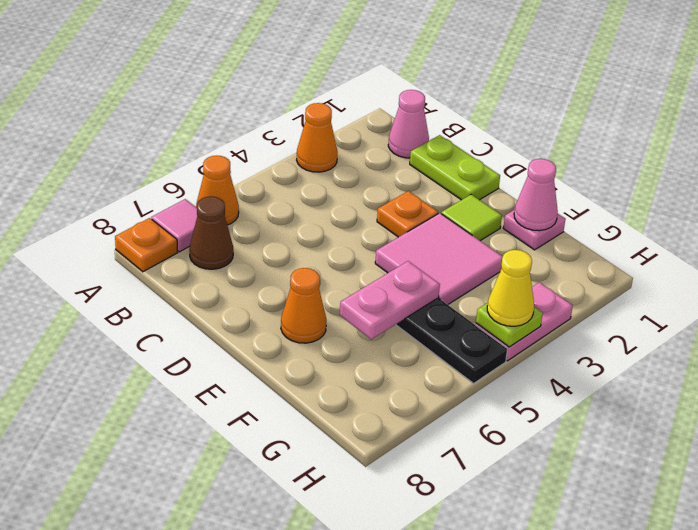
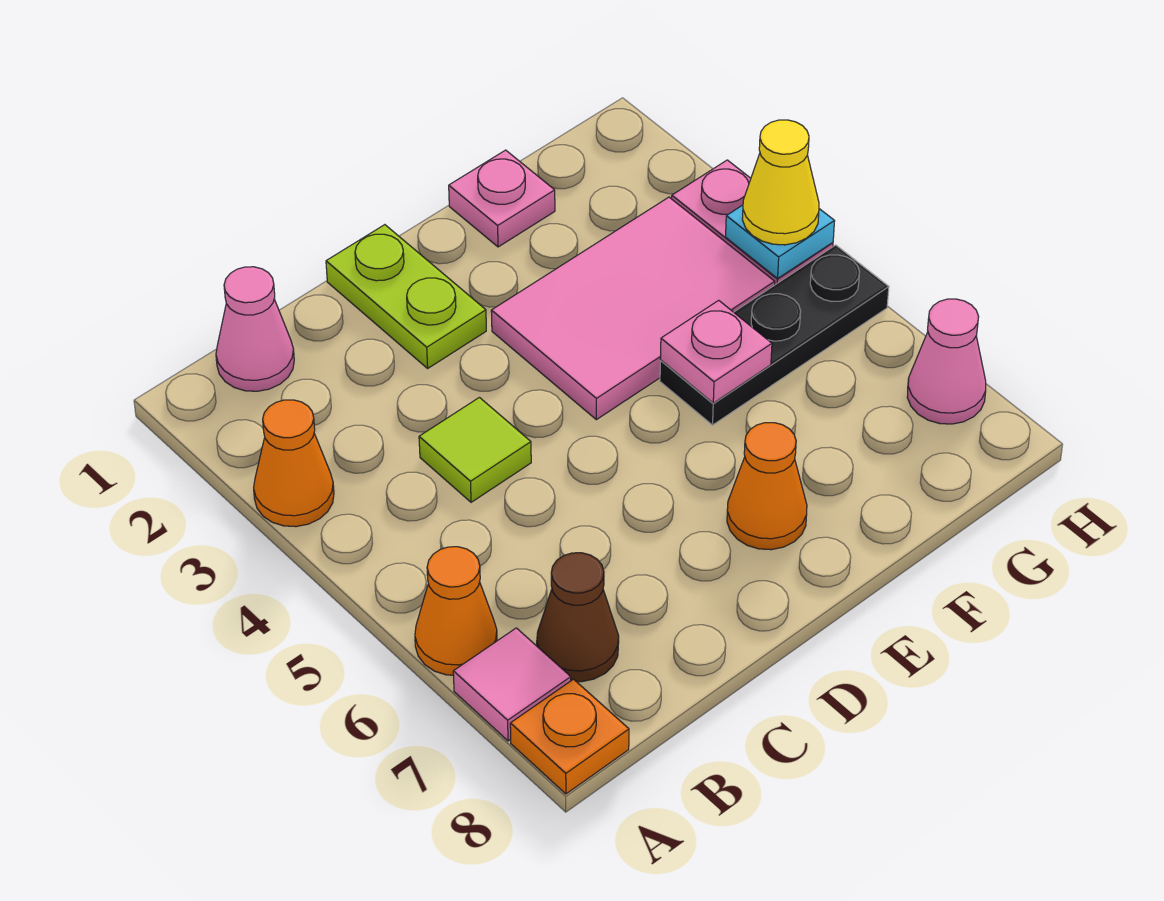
lime plate C1:D1 level 1 -> lime plate D1:D2 level 1
orange plate D3 level 1 -> none
lime tile E2 level 1 -> lime tile C4 level 1
pink tile E3:F4 level 1 -> pink tile E3:G4 level 1
pink cone F1 level 2 -> pink cone H7 level 1
pink plate F5:F6 level 2 -> pink plate F5 level 2
lime plate H4 level 2 -> cyan plate H4 level 2

